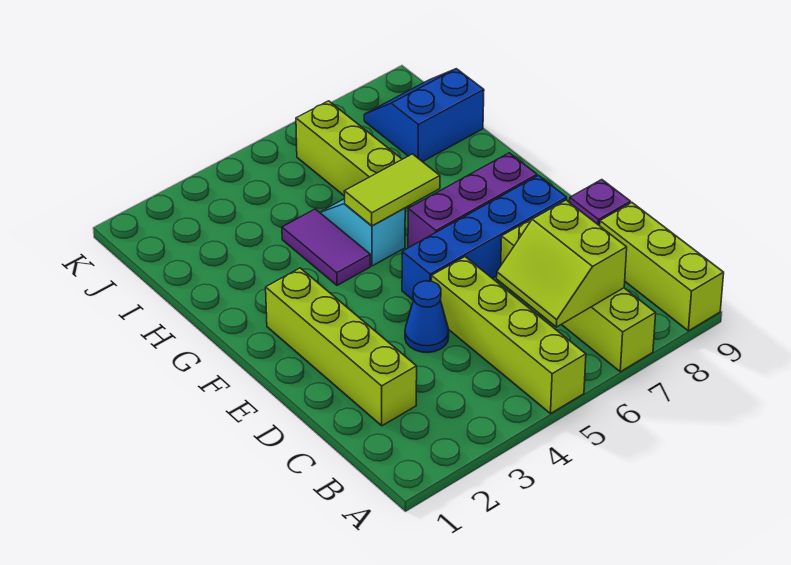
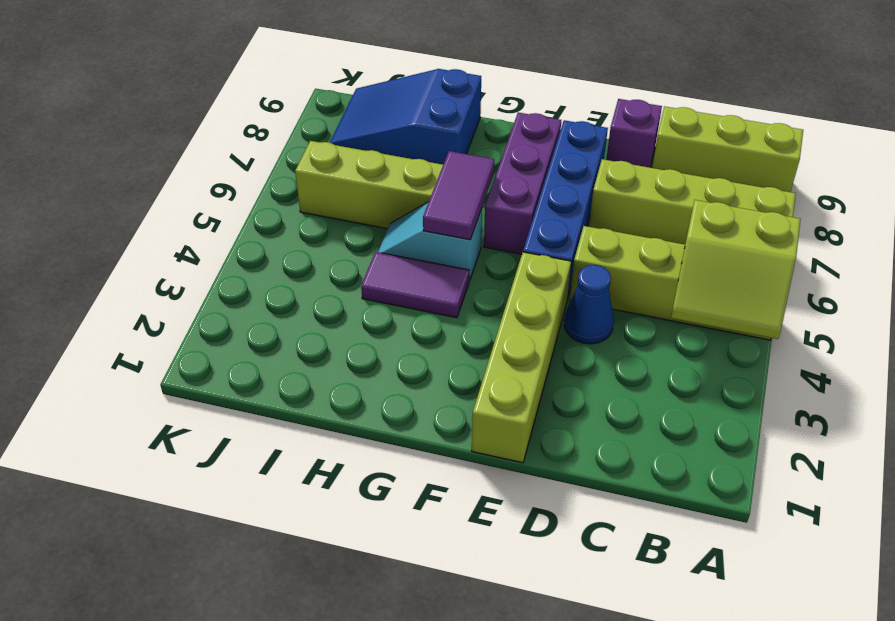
lime slope B6:C7 level 2 top 7 -> lime slope A4:B5 level 2 top 5
lime brick C2:F2 level 1 -> lime brick E1:E4 level 1
lime tile G5:G6 level 2 -> purple tile G5:G6 level 2
blue slope I8:J9 level 1 top I -> blue slope H8:J9 level 1 top H

